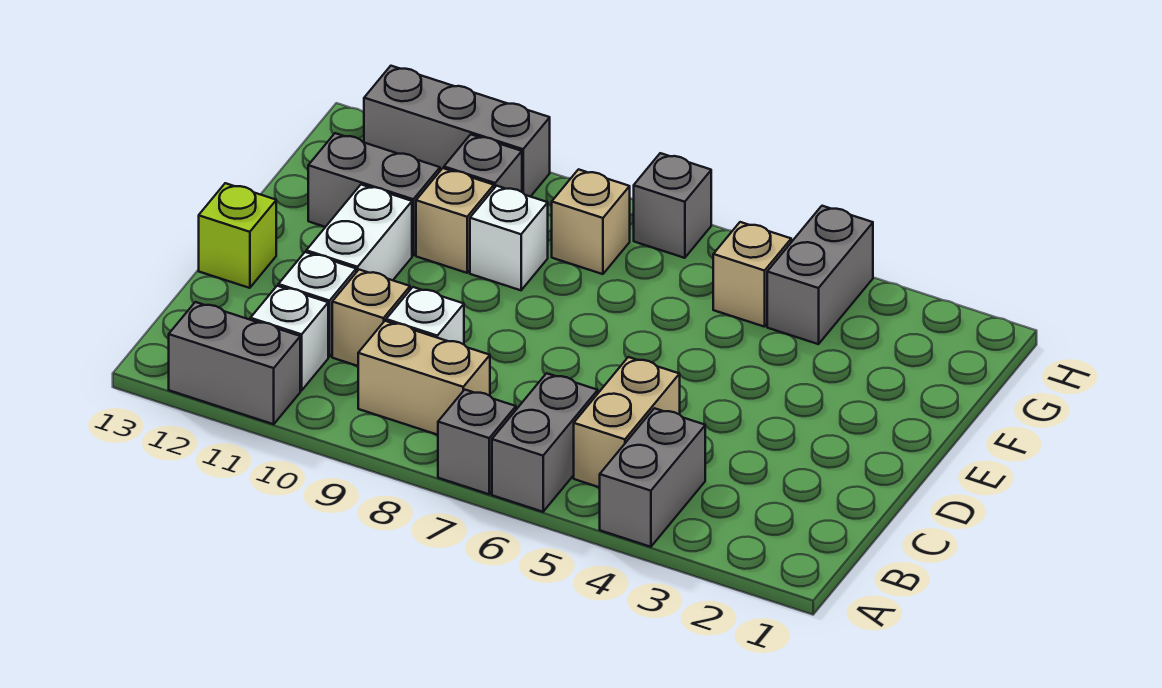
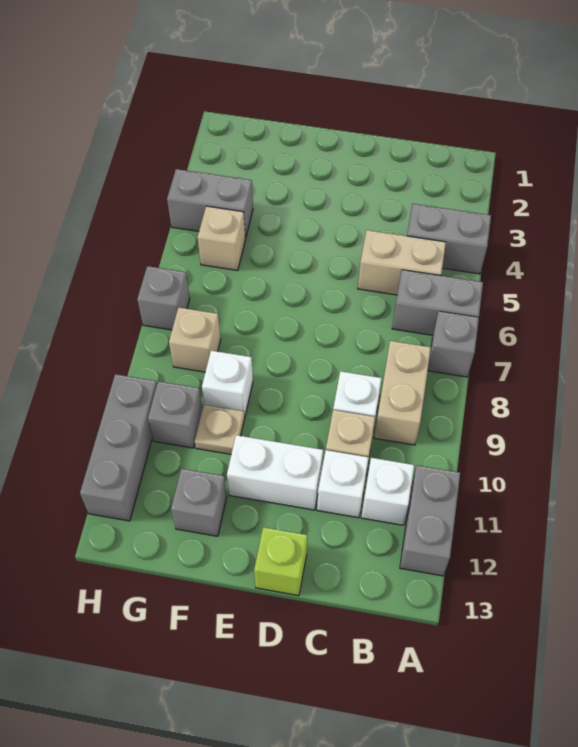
tan brick F10 level 1 -> tan plate F10 level 1
grey brick F11:F12 level 1 -> grey brick F12 level 1

